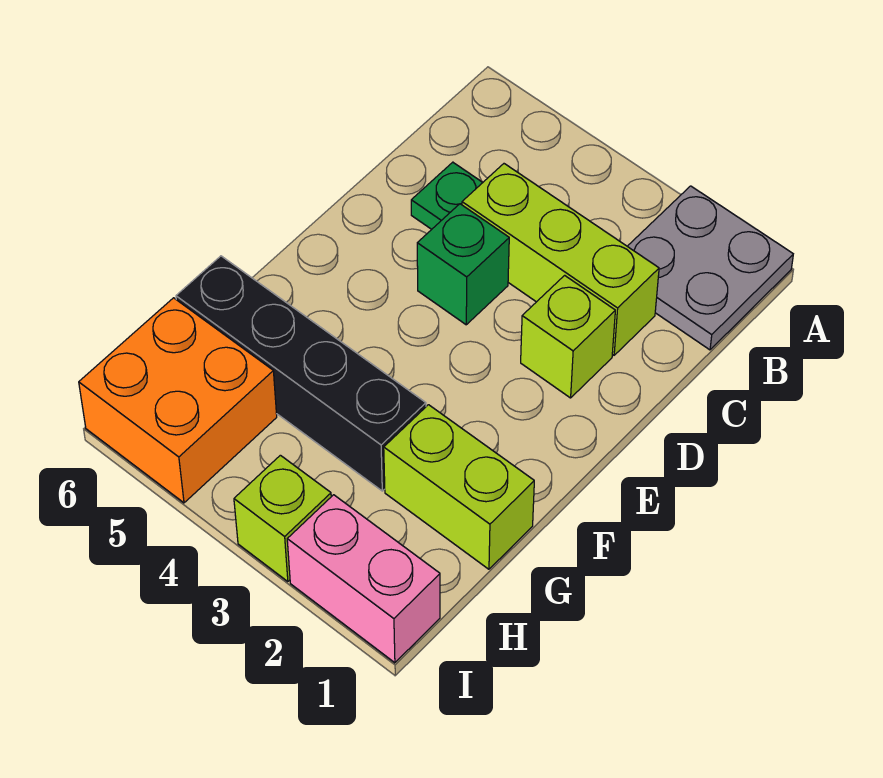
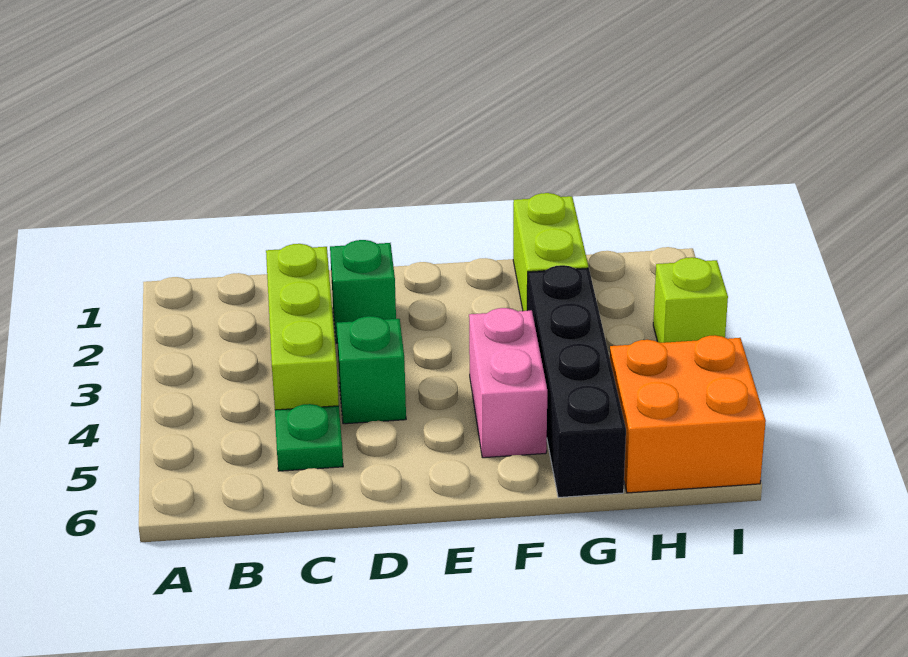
grey plate A1:B2 level 1 -> none
lime brick D2 level 1 -> green brick D2 level 1
pink brick I1:I2 level 1 -> pink brick F4:F5 level 1

